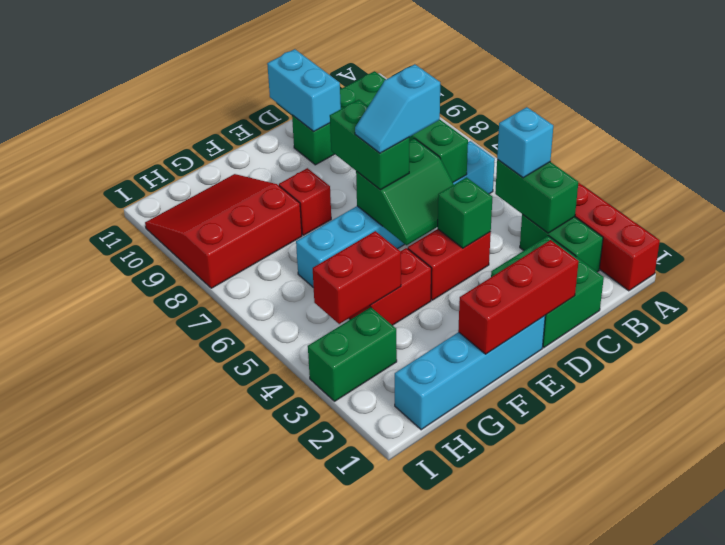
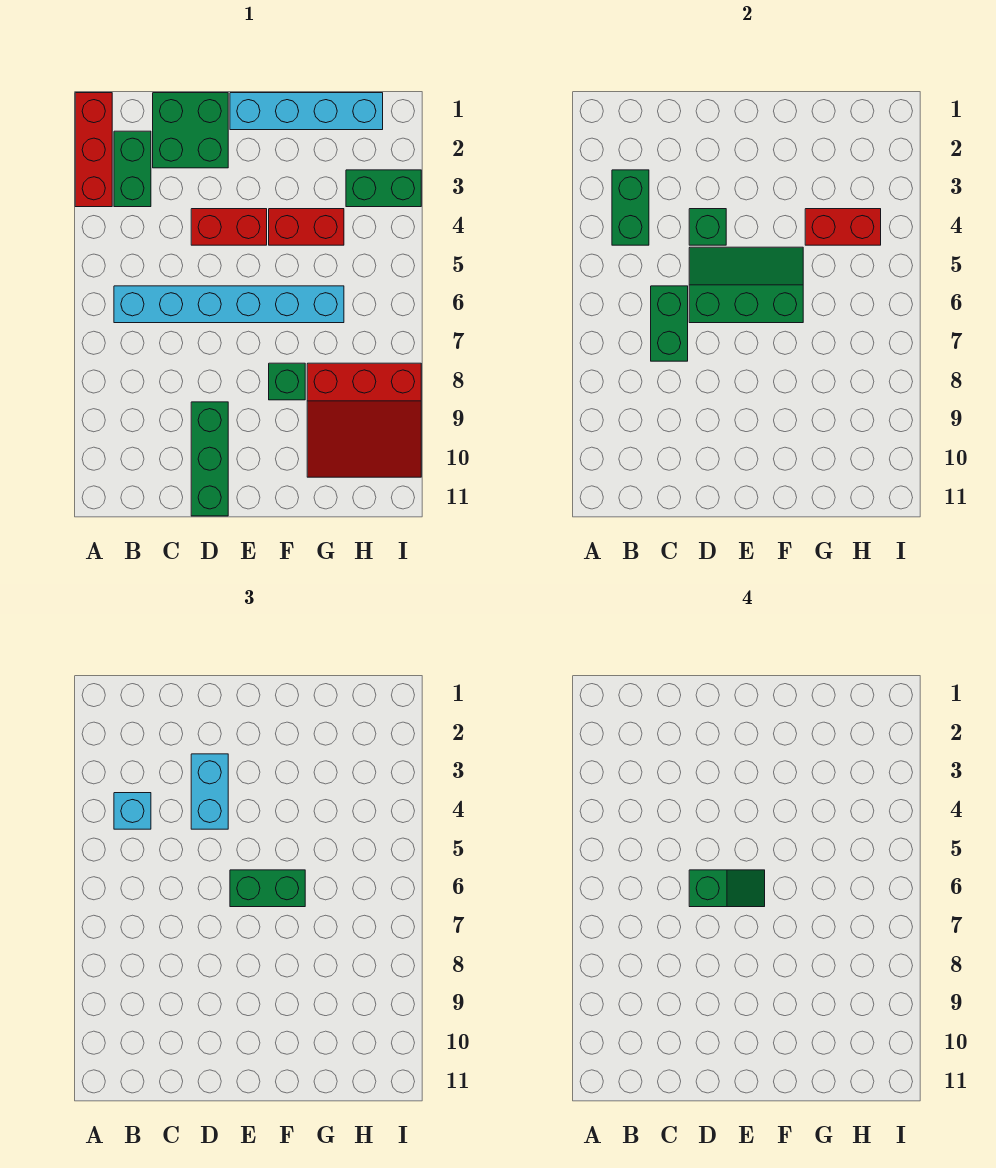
green brick B10:D10 level 1 -> green brick D9:D11 level 1
red brick D1:F1 level 2 -> none
green slope D5:E6 level 2 top 6 -> green slope D5:F6 level 2 top 6
cyan slope D6:E6 level 4 top D -> green slope D6:E6 level 4 top D
cyan brick D10:D11 level 2 -> cyan brick D3:D4 level 3
green brick E6:E7 level 3 -> green brick E6:F6 level 3
red brick F8 level 1 -> green brick F8 level 1

